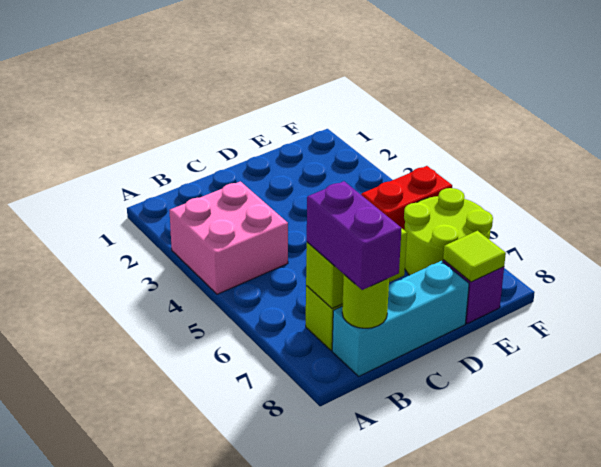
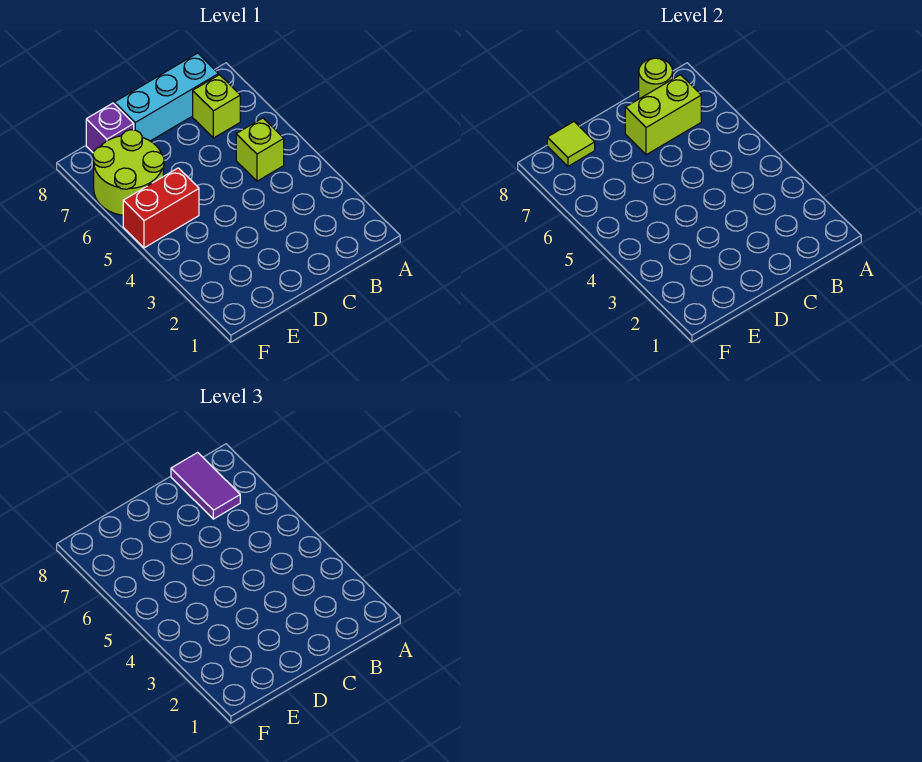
pink brick A3:B4 level 1 -> none
none -> lime brick B5 level 1
purple brick B7:B8 level 3 -> purple tile B7:B8 level 3

